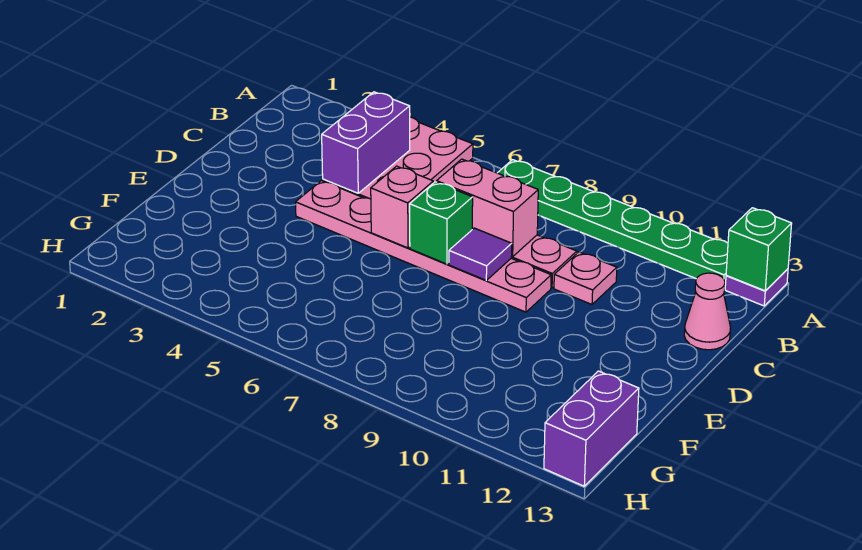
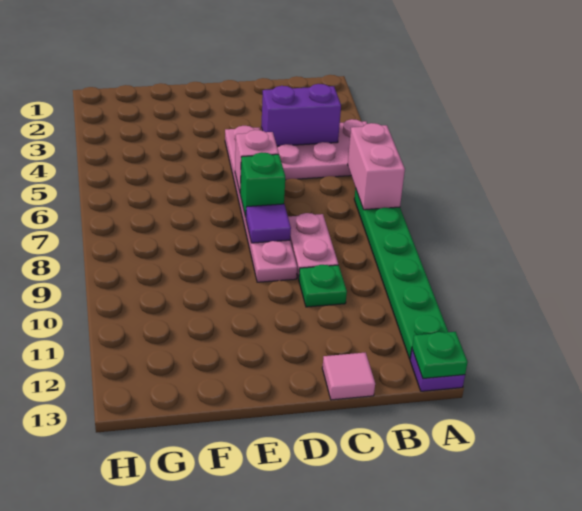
green brick A13 level 2 -> green plate A13 level 2
pink brick C7:C8 level 2 -> pink brick A6:A7 level 2
pink plate C10 level 1 -> green plate C10 level 1
pink cone C13 level 1 -> pink tile C13 level 1
purple brick G13:H13 level 1 -> none

